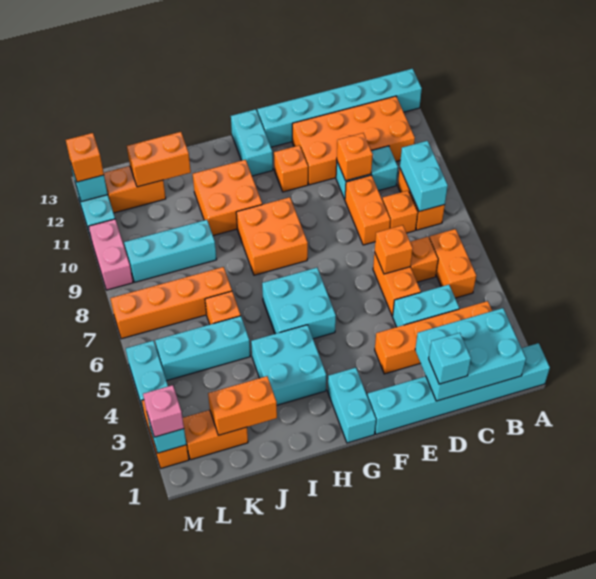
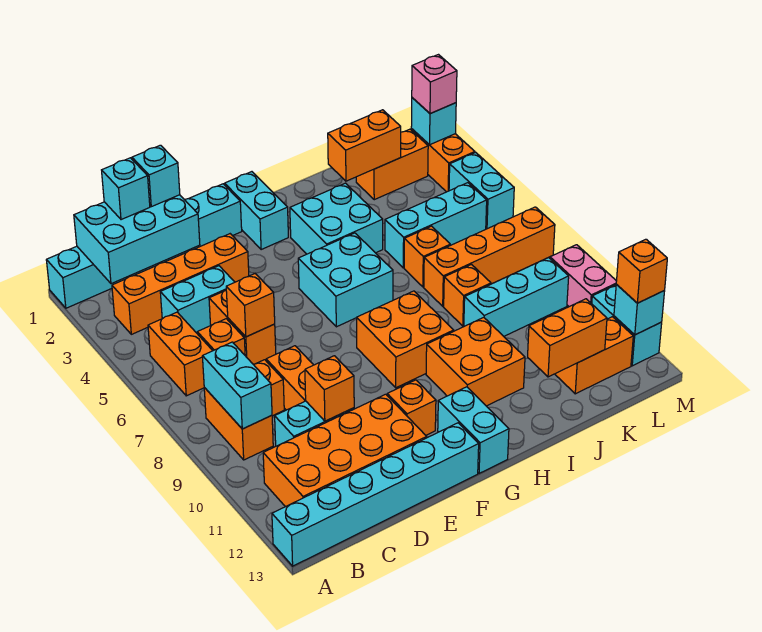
none -> cyan brick C1 level 3
none -> orange brick J8 level 1

